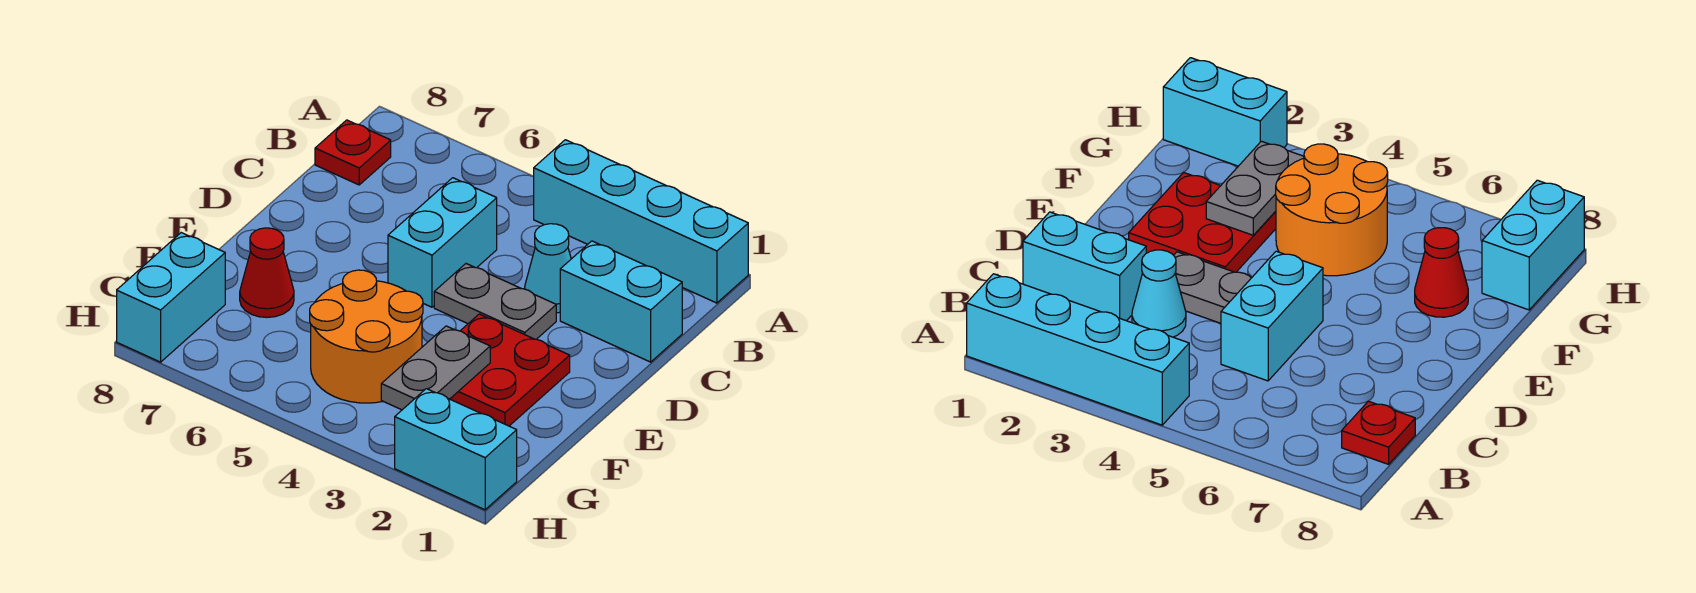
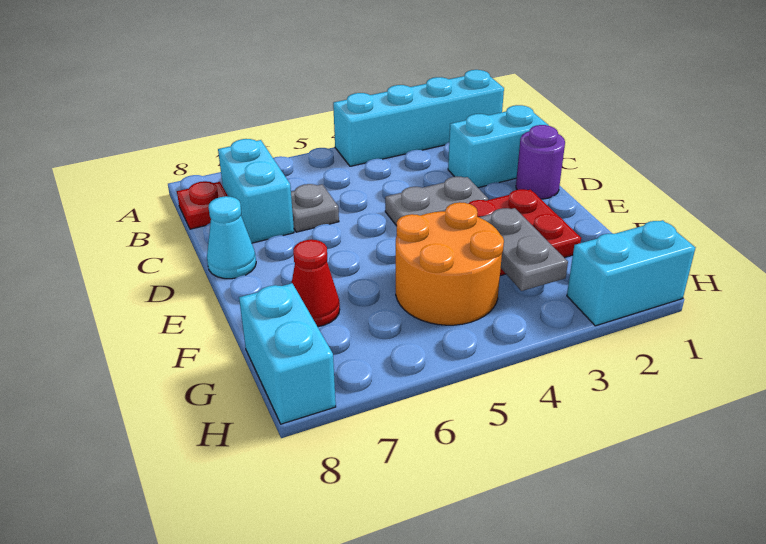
cyan cone C3 level 1 -> cyan cone D8 level 1
cyan brick C5:D5 level 1 -> cyan brick B7:C7 level 1
none -> grey plate C6 level 1
none -> purple round brick D1 level 1

